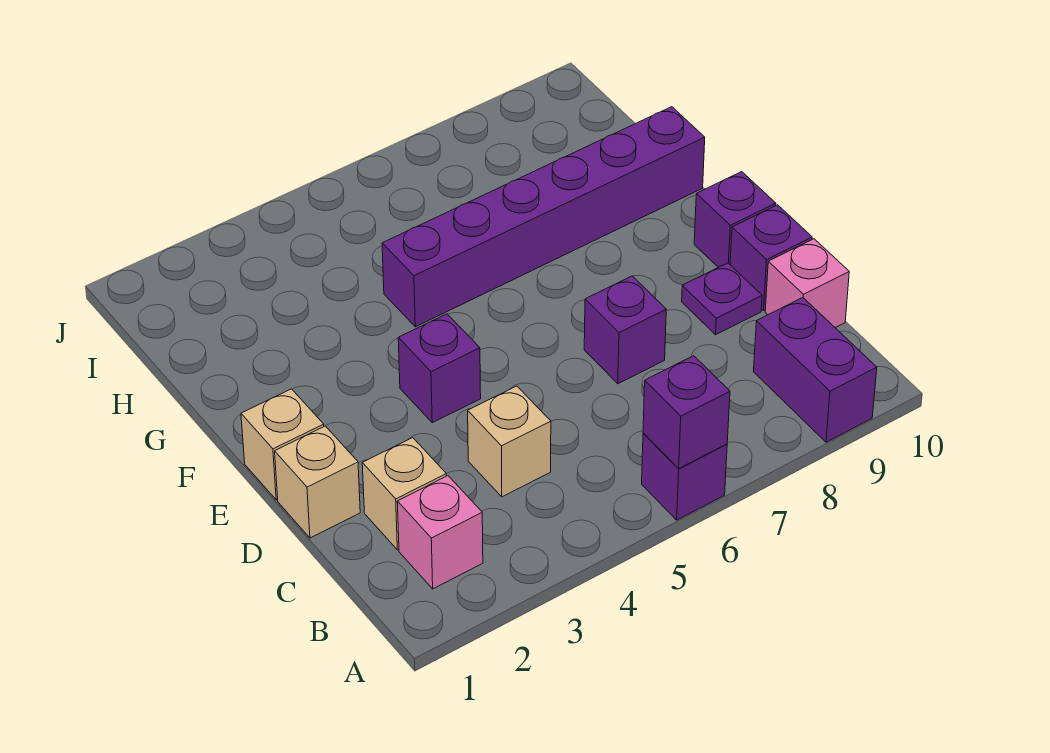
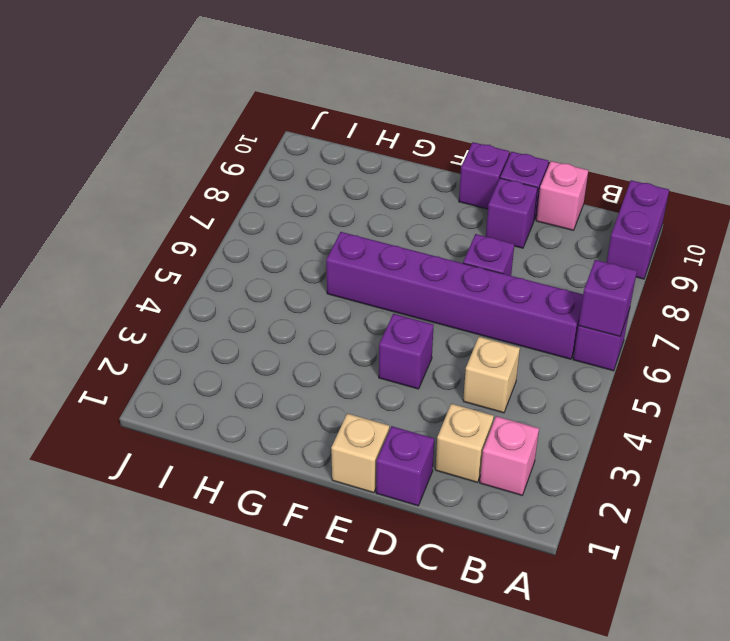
purple brick A9:B9 level 1 -> purple brick A9:A10 level 1
tan brick D1 level 1 -> purple brick D1 level 1
purple plate D9 level 1 -> purple brick D9 level 1
purple brick G5:G10 level 1 -> purple brick B6:G6 level 1

